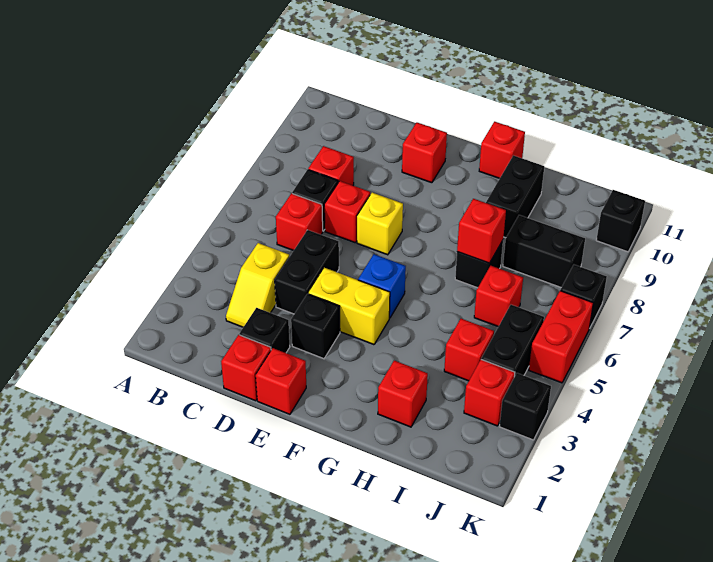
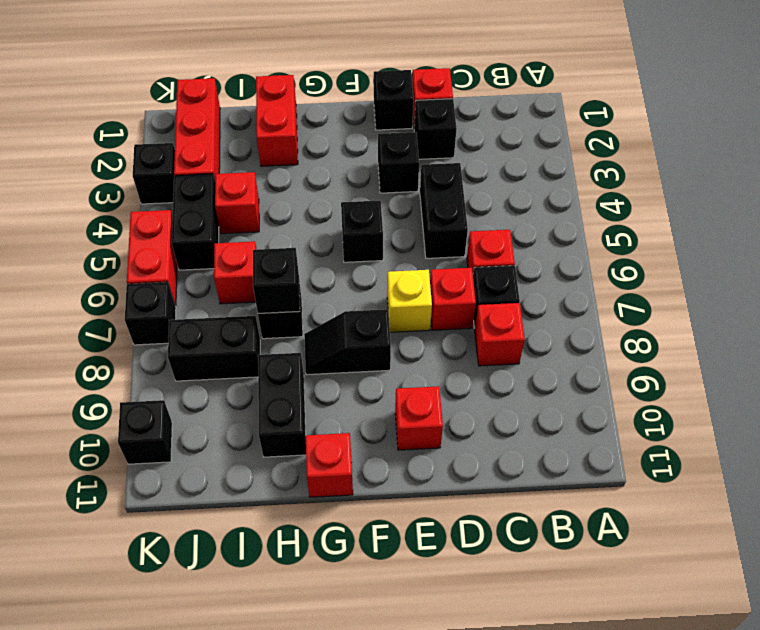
yellow slope C3:C4 level 1 top 4 -> none
red brick E1 level 1 -> black brick E1 level 1
yellow brick E4:F4 level 1 -> none
blue brick F5 level 1 -> black brick F5 level 1
none -> black slope F8:G8 level 1 top F
red brick H2 level 1 -> red brick H1:H2 level 1
red brick H7 level 2 -> black brick H7 level 2
red brick J3 level 1 -> red brick J1:J3 level 1

